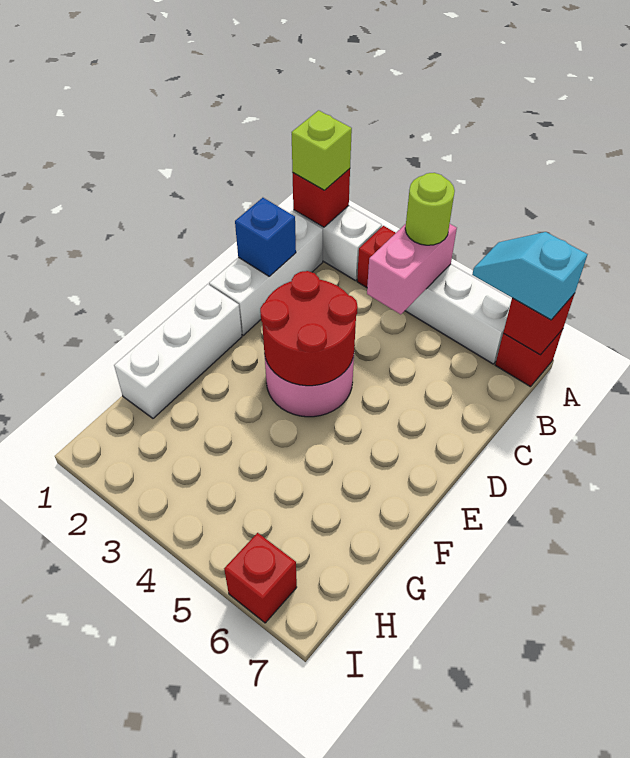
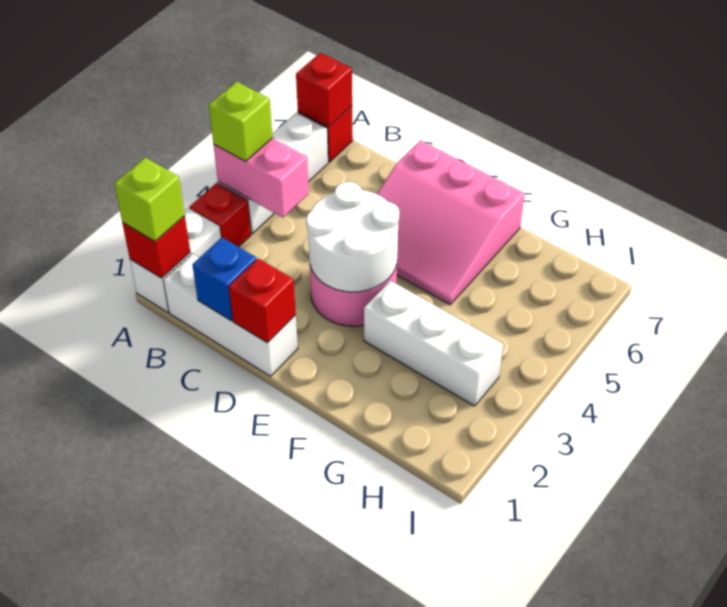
lime round brick A4 level 3 -> lime brick A4 level 3
cyan slope A6:A7 level 3 top 7 -> none
red round brick D3:E4 level 2 -> white round brick D3:E4 level 2
none -> pink slope D5:F7 level 1 top 7
white brick E1:G1 level 1 -> white brick F3:H3 level 1
red brick I6 level 1 -> red brick D1 level 2

